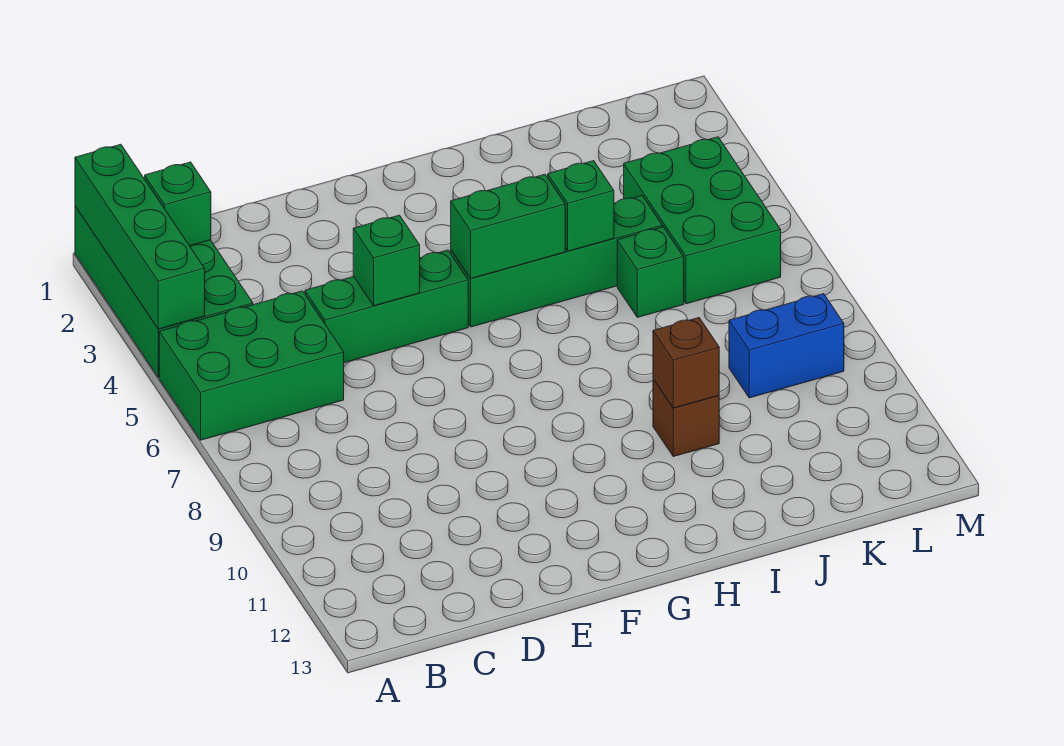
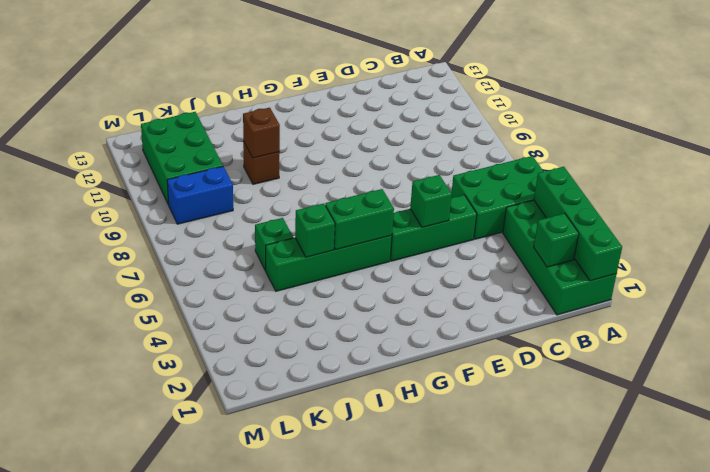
green brick K4:L6 level 1 -> green brick K10:L12 level 1

